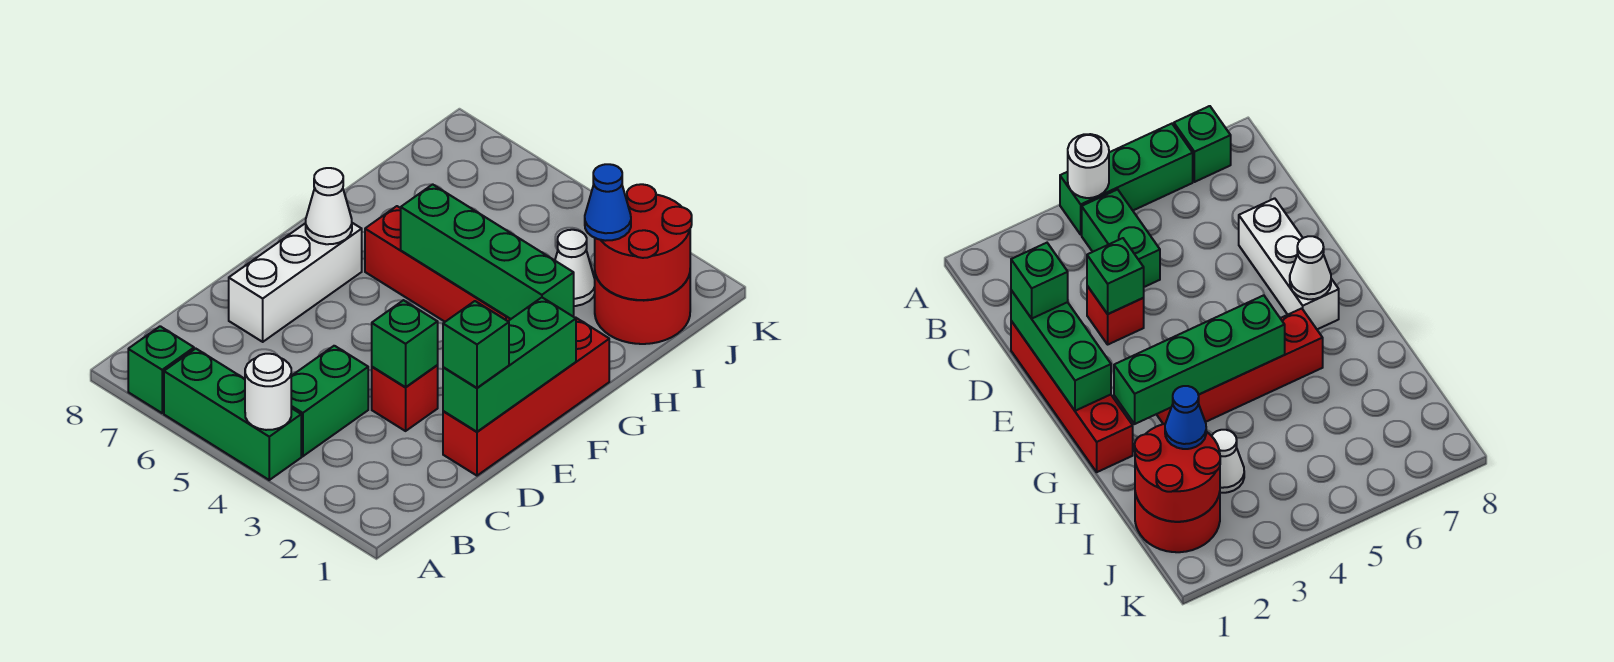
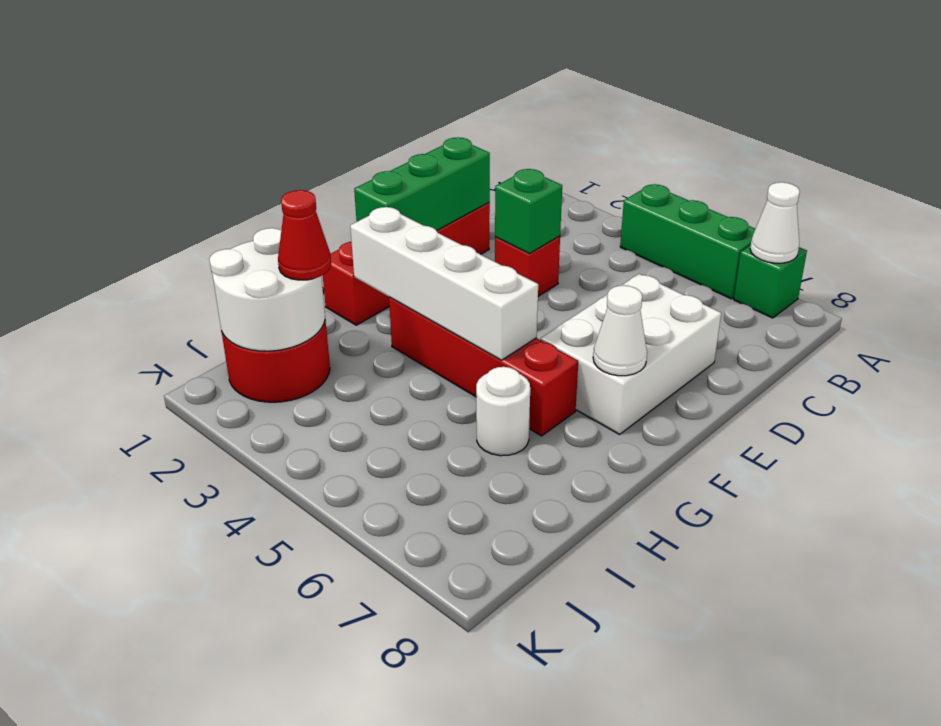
white round brick A4 level 2 -> white round brick H6 level 1
green brick B4:C4 level 1 -> none
green brick D1 level 3 -> none
white brick D7:F7 level 1 -> white brick D6:F7 level 1
green brick G2:G5 level 2 -> white brick G2:G5 level 2
red round brick I1:J2 level 2 -> white round brick I1:J2 level 2
blue cone I2 level 3 -> red cone I2 level 3
white cone I3 level 1 -> white cone A7 level 2

